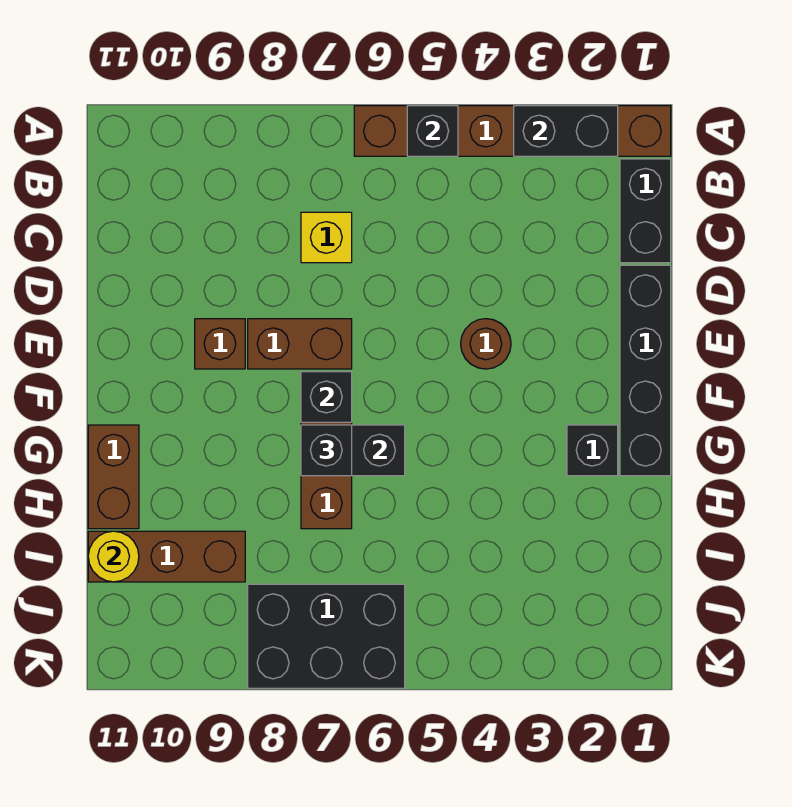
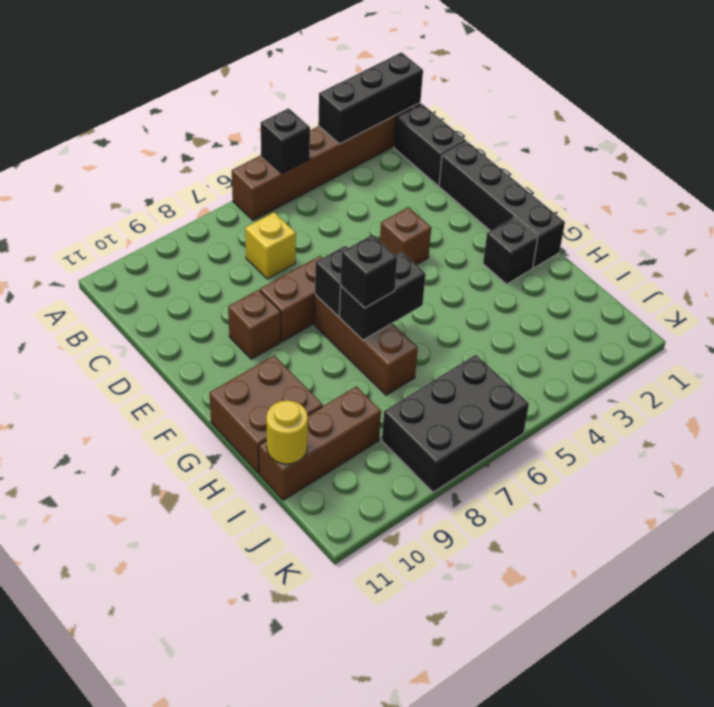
black brick A2:A3 level 2 -> black brick A1:A3 level 2
brown round brick E4 level 1 -> brown brick E4 level 1
brown brick G11:H11 level 1 -> brown brick G10:H11 level 1

